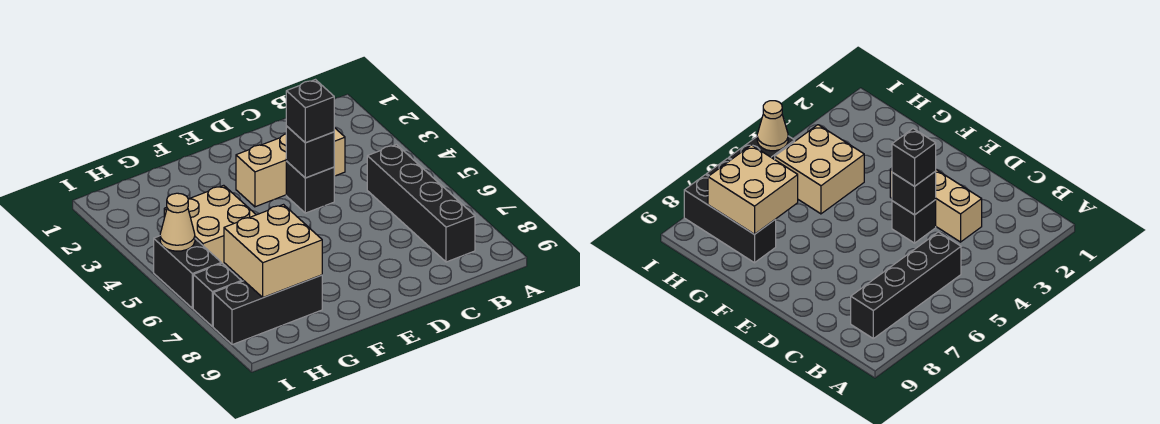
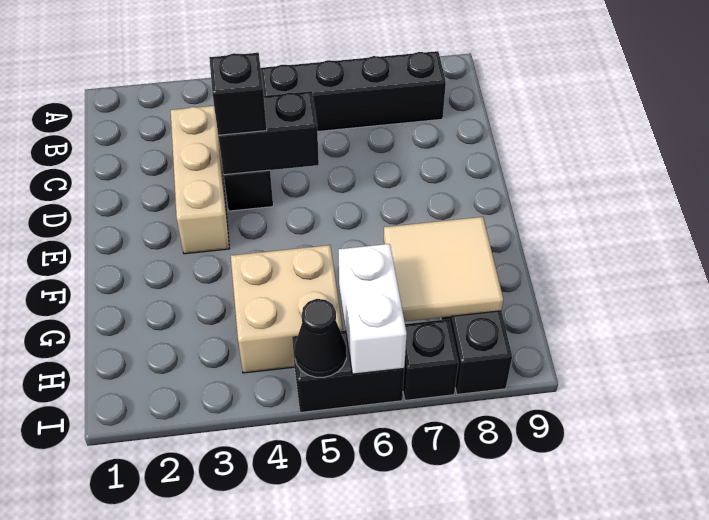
black brick D4 level 2 -> black brick D4:D5 level 2
tan brick G7:H8 level 2 -> tan tile G7:H8 level 2
none -> white brick H6:I6 level 2
tan cone I5 level 2 -> black cone I5 level 2

